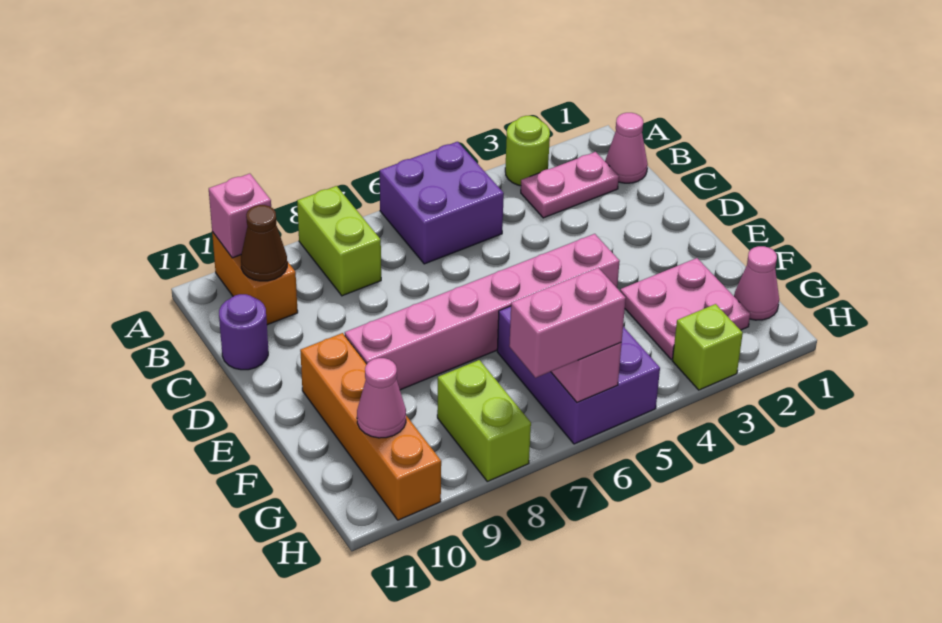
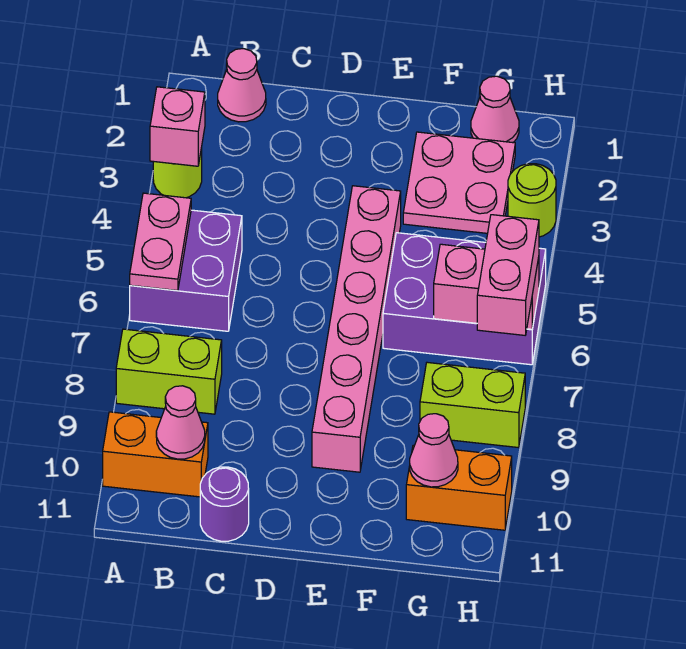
pink brick A10 level 2 -> pink brick A3 level 2
pink plate B2:B3 level 1 -> pink plate A5:A6 level 2
brown cone B10 level 2 -> pink cone B10 level 2
orange brick E10:H10 level 1 -> orange brick G10:H10 level 1
lime brick H3 level 1 -> lime round brick H3 level 1

